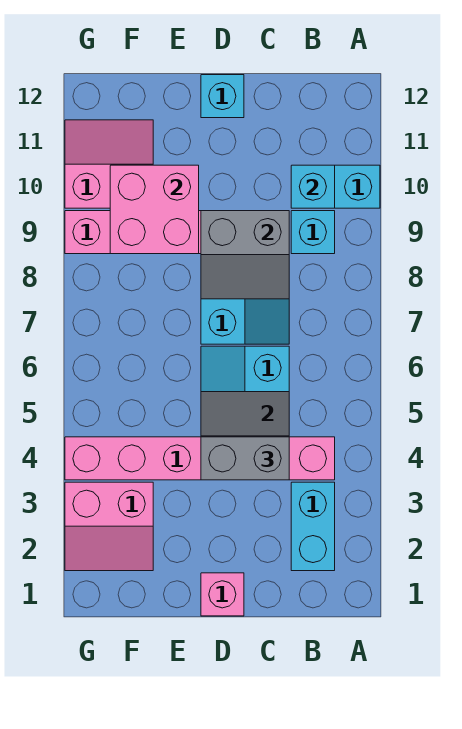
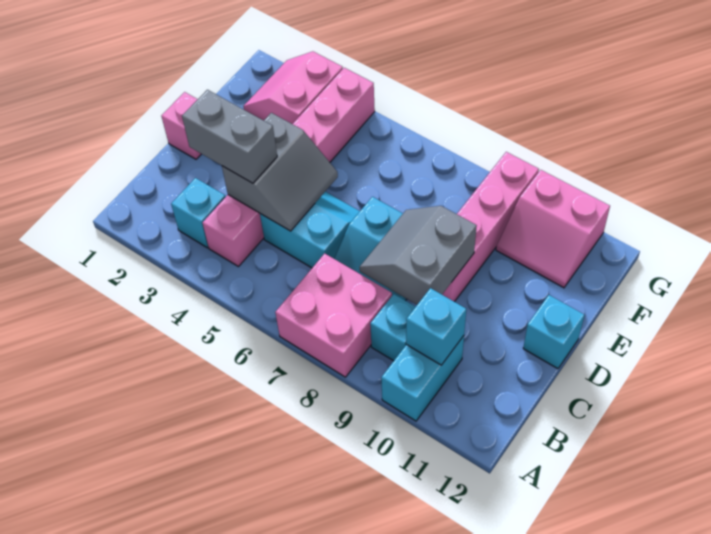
cyan brick B2:B3 level 1 -> cyan brick B3 level 1
grey brick C4:D4 level 3 -> grey brick C3:C4 level 3
pink brick E9:F10 level 2 -> pink brick A7:B8 level 1
pink slope F10:G11 level 1 top 10 -> pink slope F10:G11 level 1 top G

